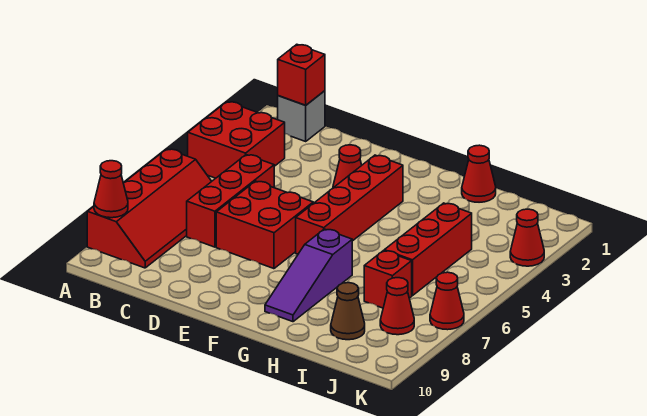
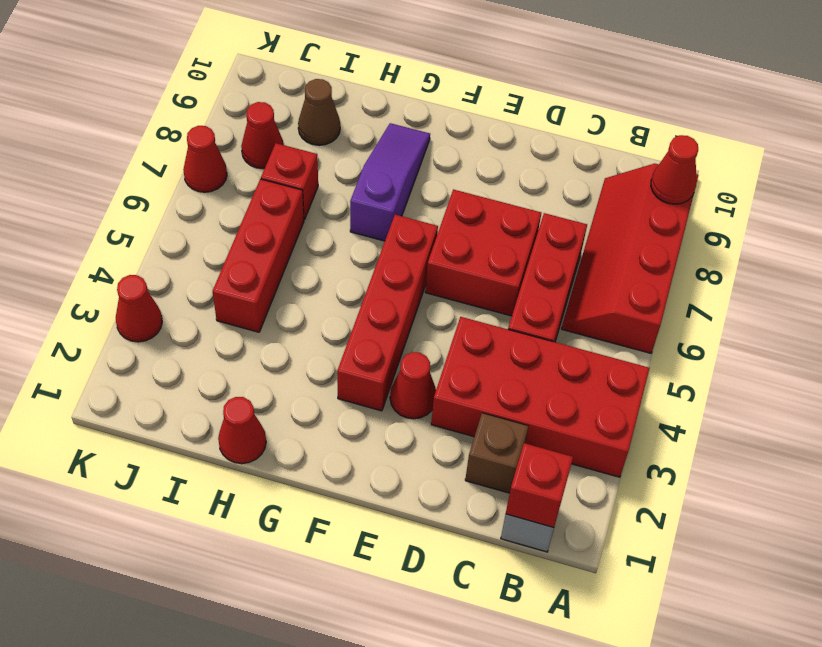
red brick A3:B4 level 1 -> red brick A3:D4 level 1
none -> brown brick C2 level 1

